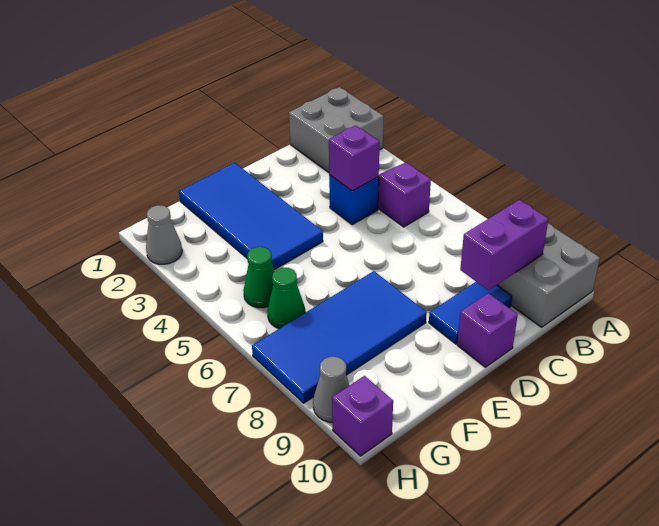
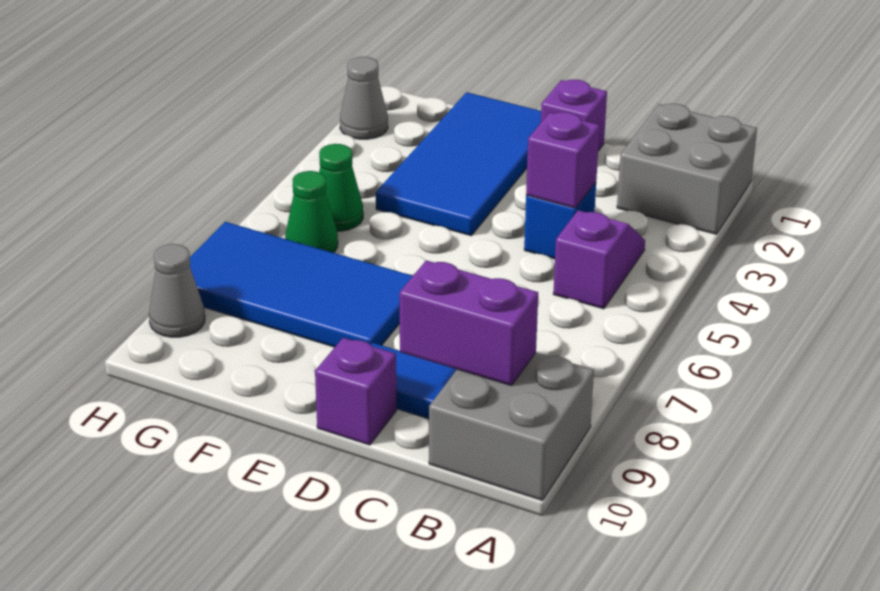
purple brick H10 level 1 -> purple brick D1 level 1

